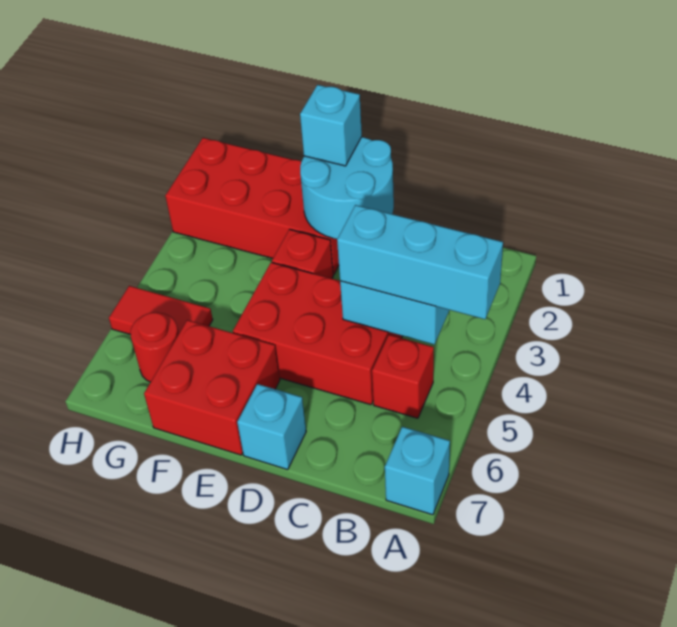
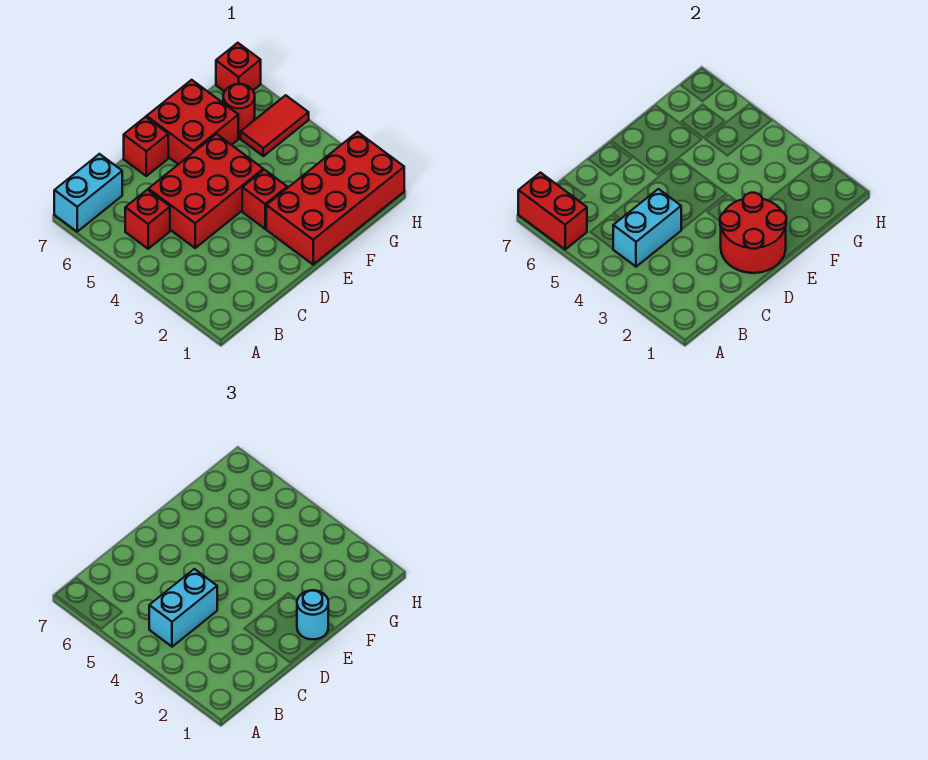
cyan brick A4:C4 level 3 -> cyan brick B4:C4 level 3
none -> red brick A6:A7 level 2
cyan brick A7 level 1 -> cyan brick A7:B7 level 1
cyan round brick D1:E2 level 2 -> red round brick D1:E2 level 2
cyan brick D7 level 1 -> red brick D7 level 1
cyan brick E1 level 3 -> cyan round brick E1 level 3
none -> red brick H7 level 1

